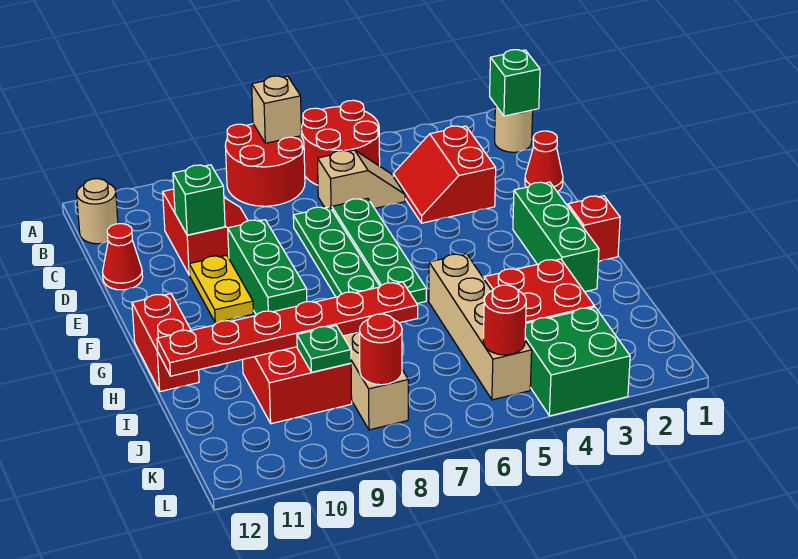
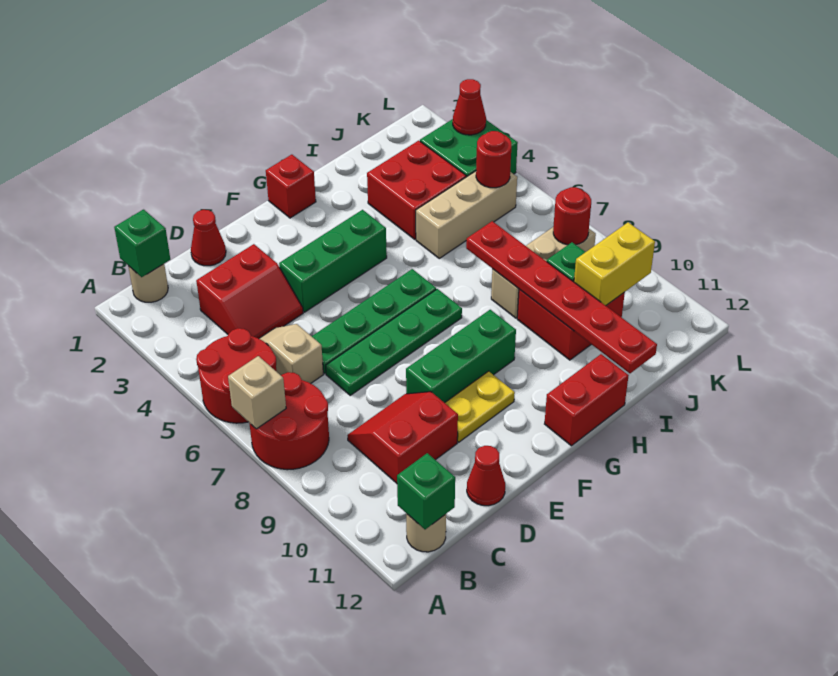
green brick D10 level 2 -> green brick B12 level 2
green brick F2:H2 level 1 -> green brick E4:G4 level 1
tan brick H5:K5 level 1 -> tan brick I5:K5 level 1
none -> yellow brick J10:K10 level 2
none -> red cone L3 level 2

